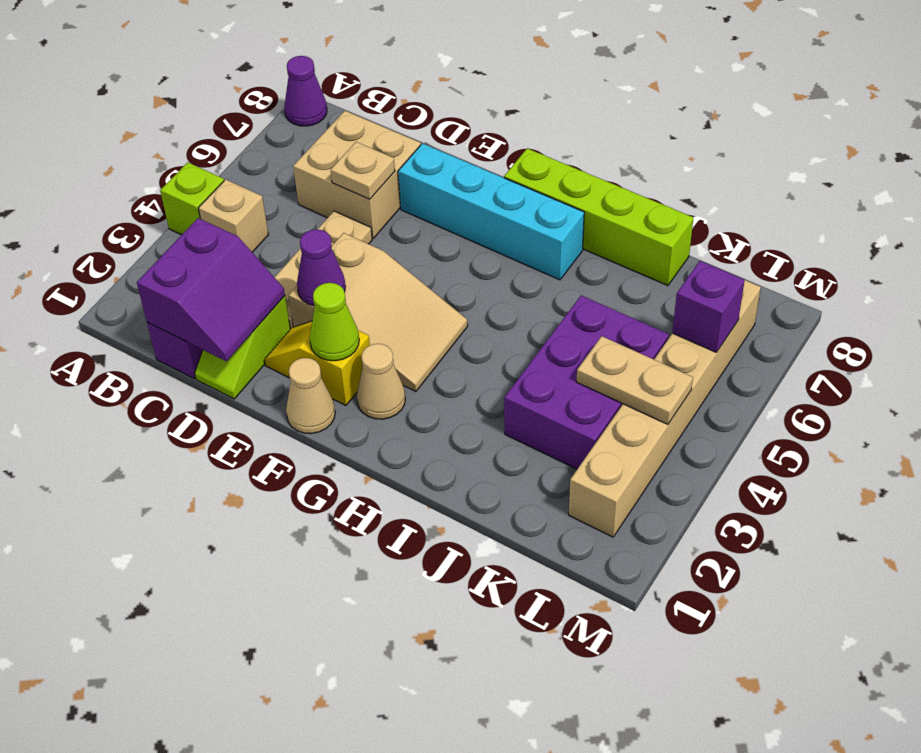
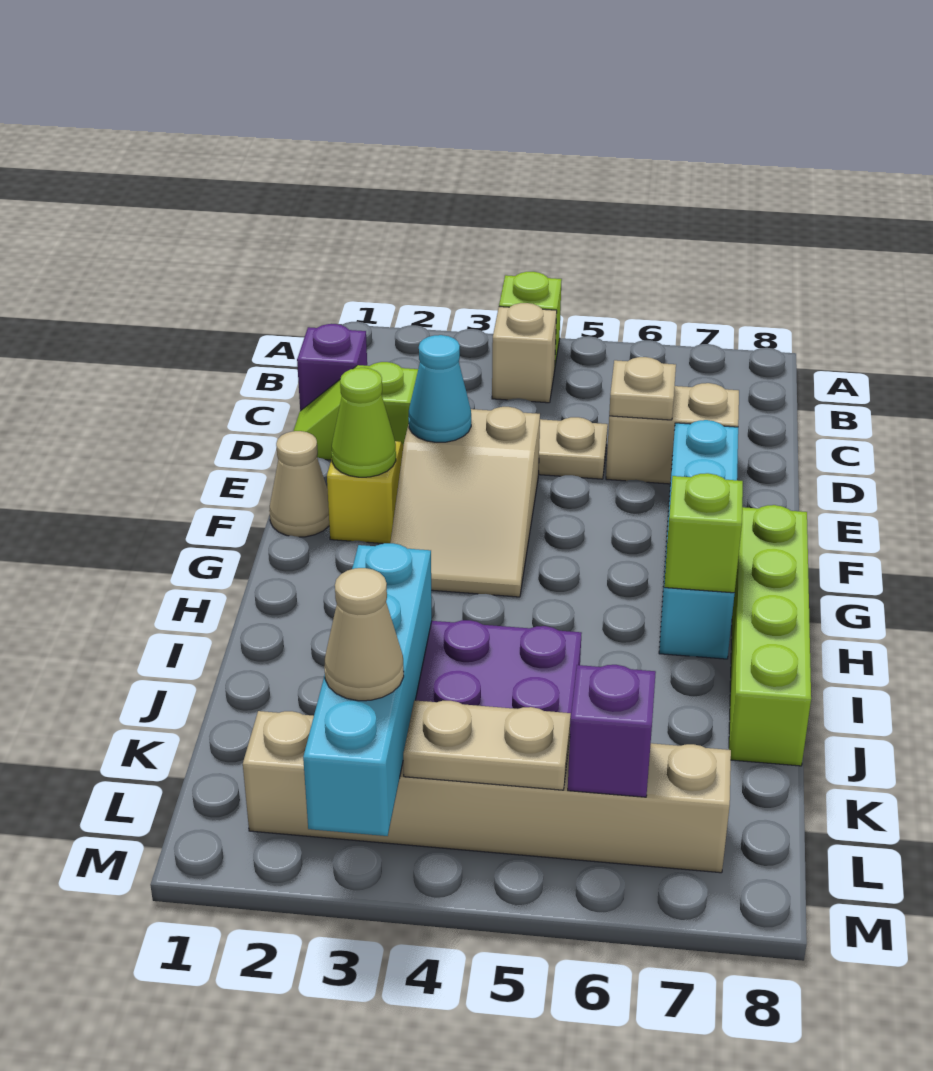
purple cone A8 level 1 -> none
purple slope C1:D2 level 2 top C -> none
tan brick C6:D7 level 1 -> tan brick D6:D7 level 1
purple cone E3 level 2 -> cyan cone E3 level 2
tan cone G2 level 1 -> tan cone L3 level 3
none -> lime brick H7 level 2
none -> cyan brick J3:M3 level 2
tan plate K4:L4 level 2 -> tan plate L4:L5 level 2

